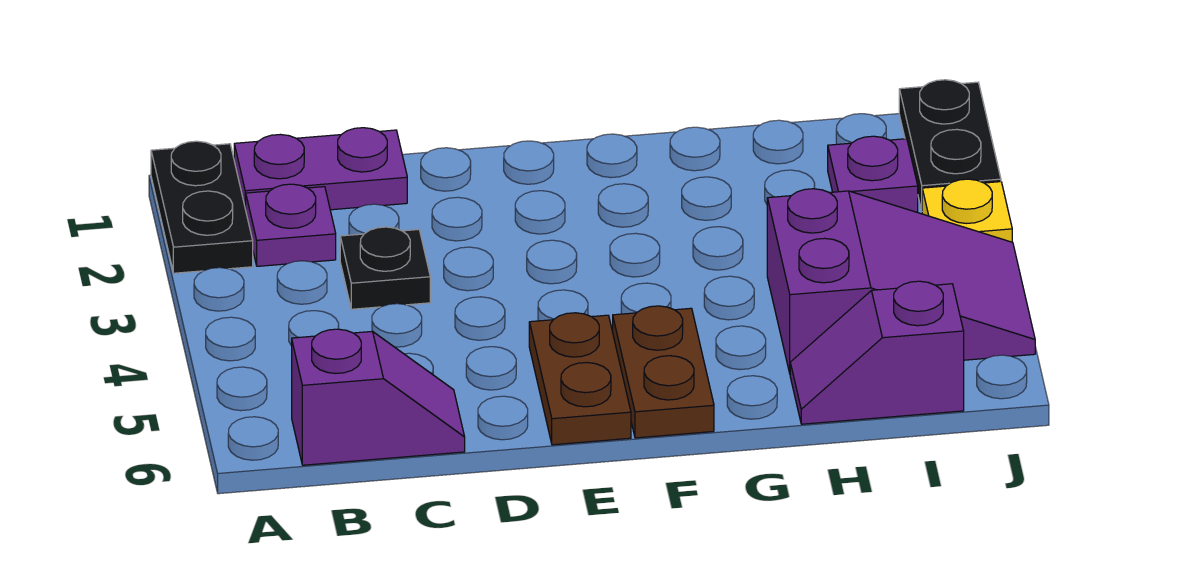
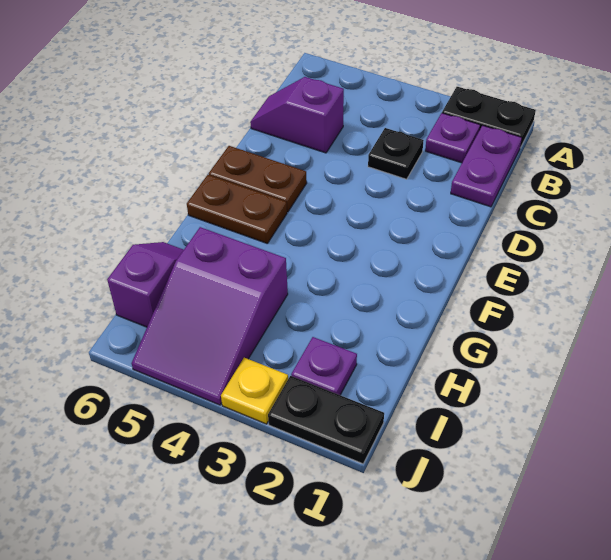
purple slope B6:C6 level 1 top B -> purple slope C5:C6 level 1 top 5

